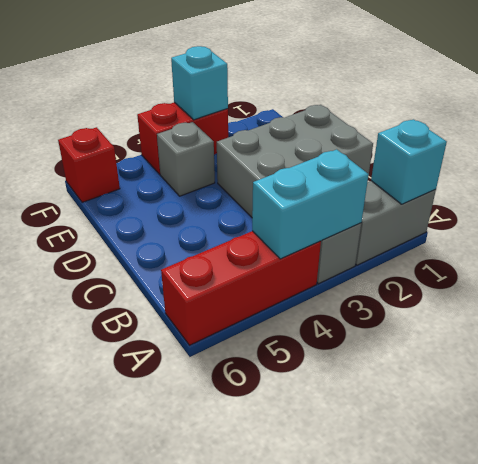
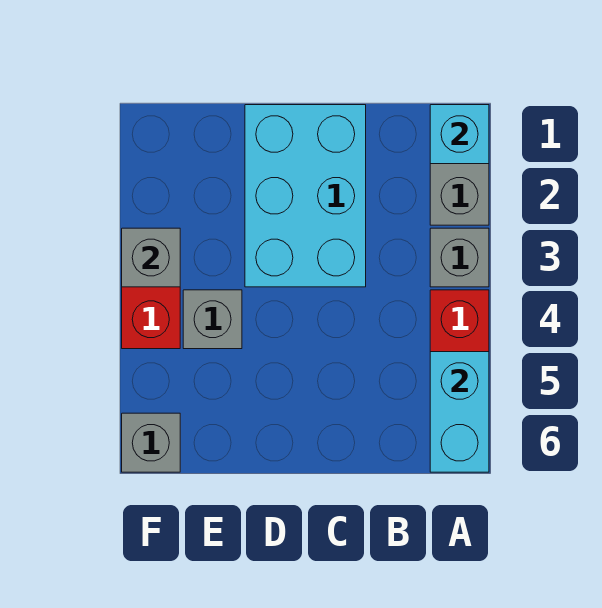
cyan brick A3:A4 level 2 -> cyan brick A5:A6 level 2
grey brick C1:D3 level 1 -> cyan brick C1:D3 level 1
cyan brick F3 level 2 -> grey brick F3 level 2
red brick F6 level 1 -> grey brick F6 level 1

